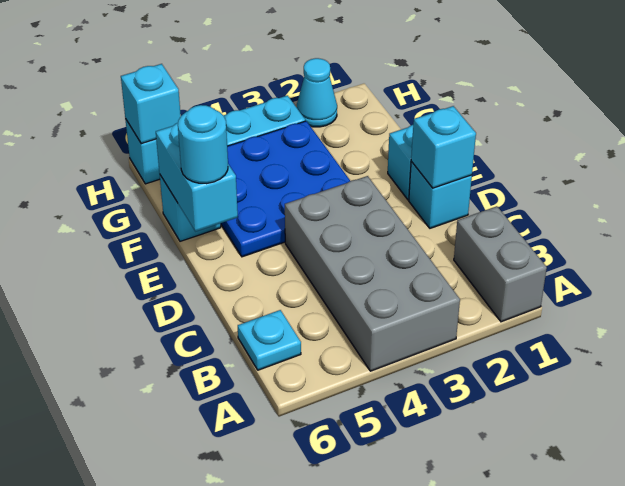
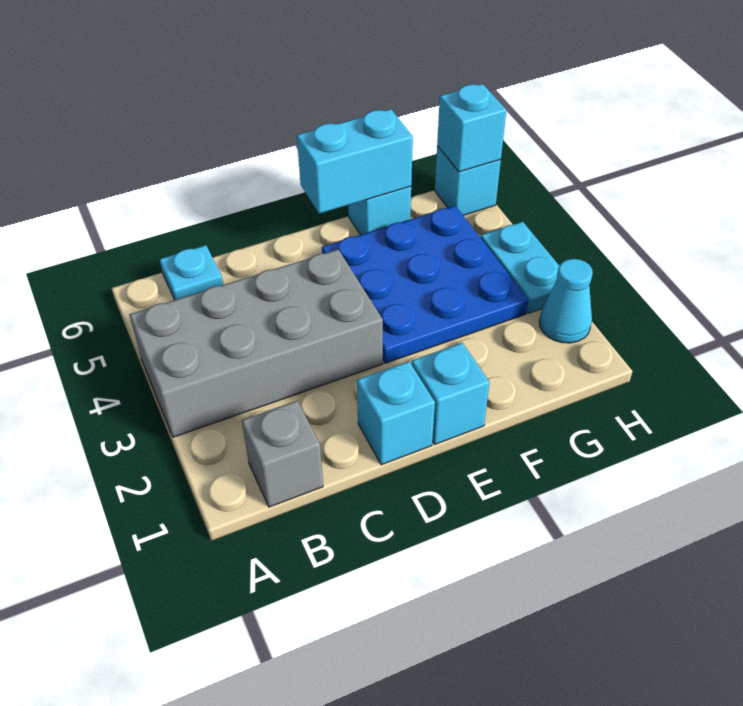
grey brick A1:B1 level 1 -> grey brick B1 level 1
cyan brick D1 level 2 -> none
cyan round brick E6 level 3 -> none

